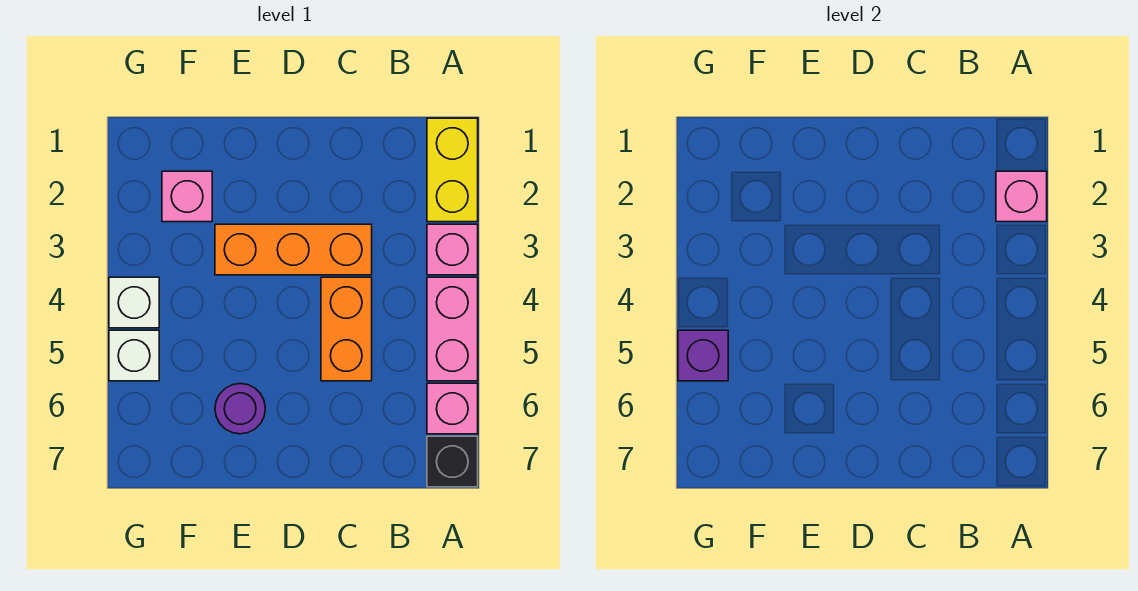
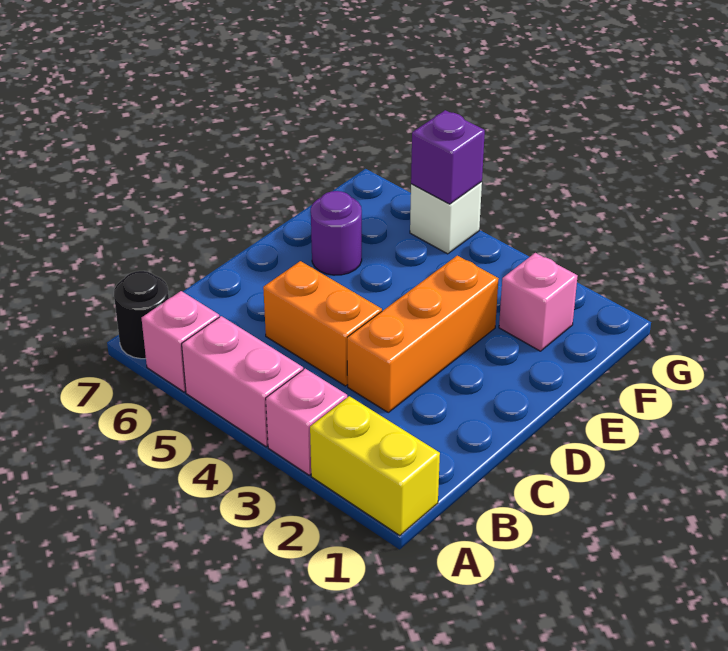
pink brick A2 level 2 -> none
black brick A7 level 1 -> black round brick A7 level 1
white brick G4 level 1 -> none

